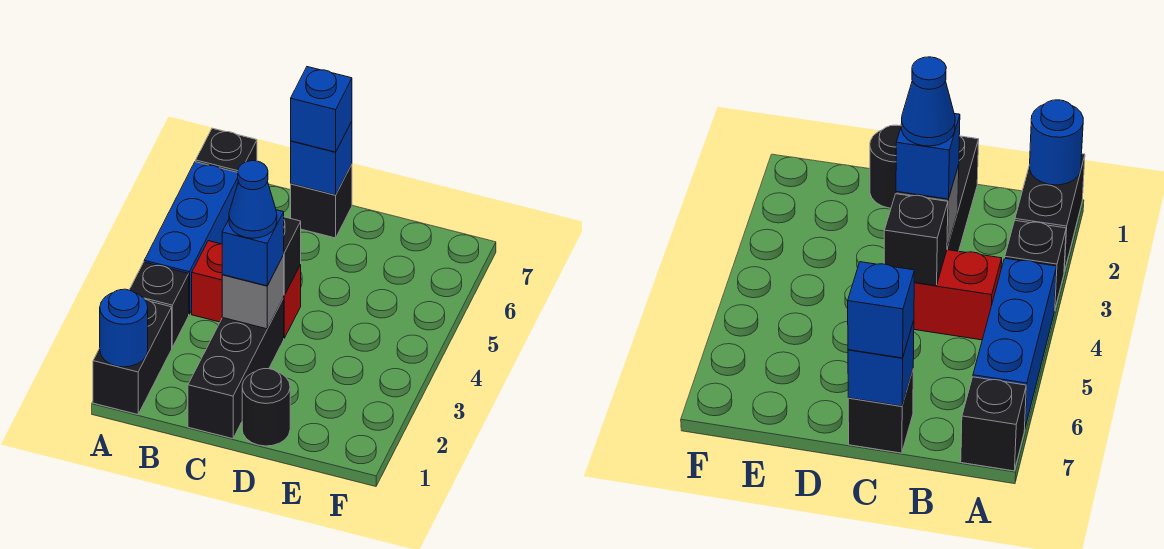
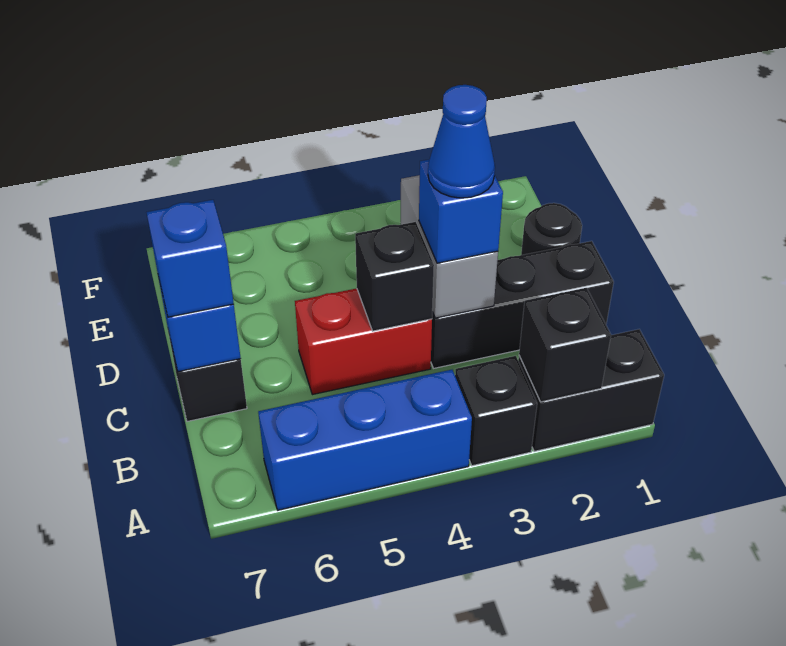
blue round brick A1 level 2 -> none
black brick A7 level 1 -> black brick A2 level 2
red brick B4:C4 level 1 -> red brick C4:C5 level 1
grey brick C3 level 2 -> grey brick C3:D3 level 2

